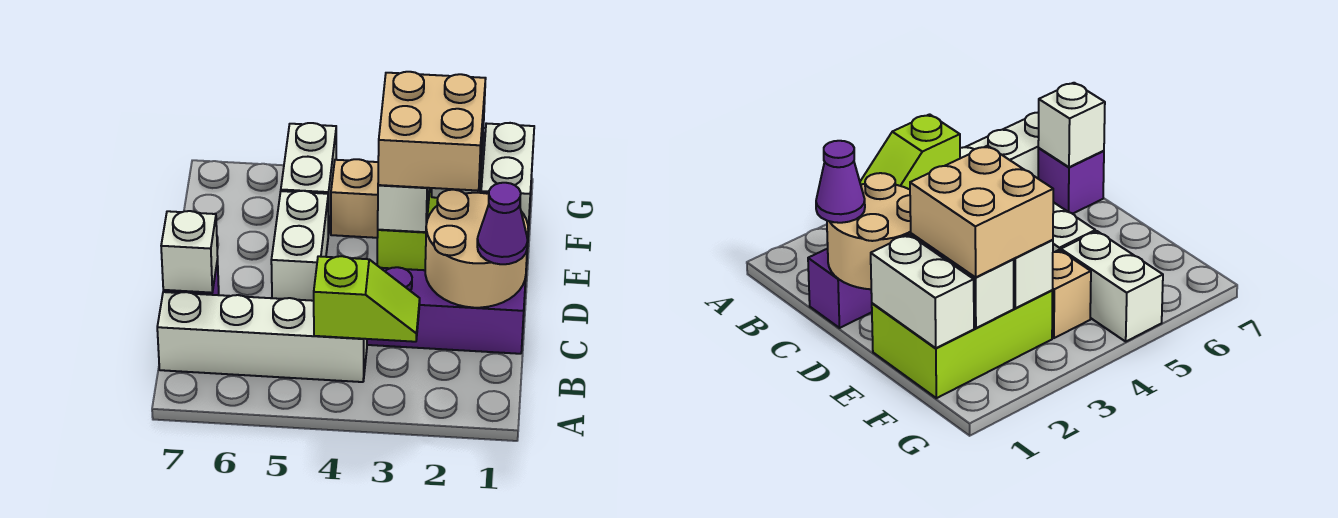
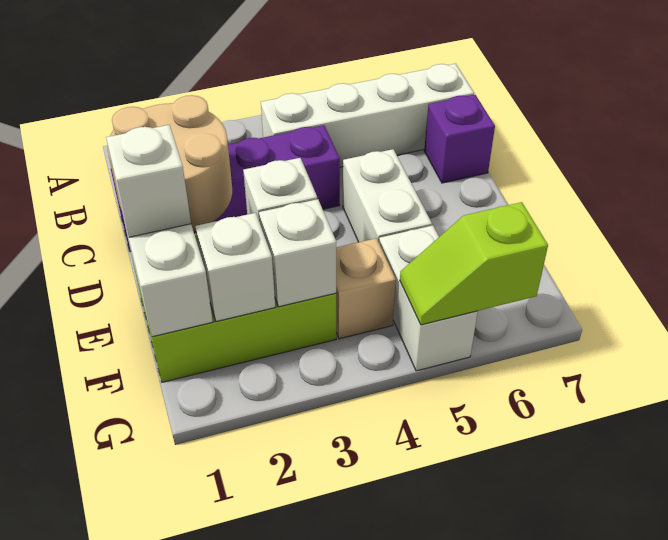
lime slope B3:B4 level 2 top 4 -> lime slope G5:G6 level 2 top 6
purple cone C1 level 3 -> none
white brick C7 level 2 -> white brick E1 level 3
tan brick E2:F3 level 3 -> none

